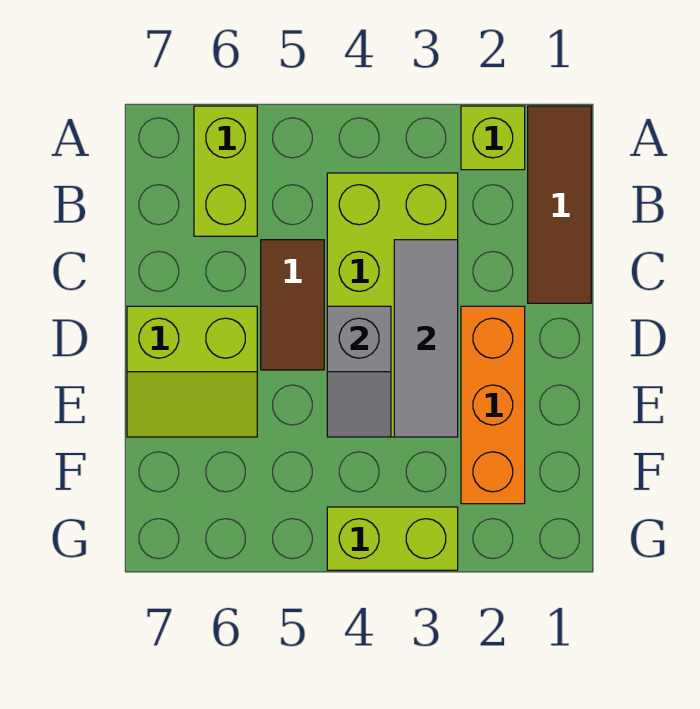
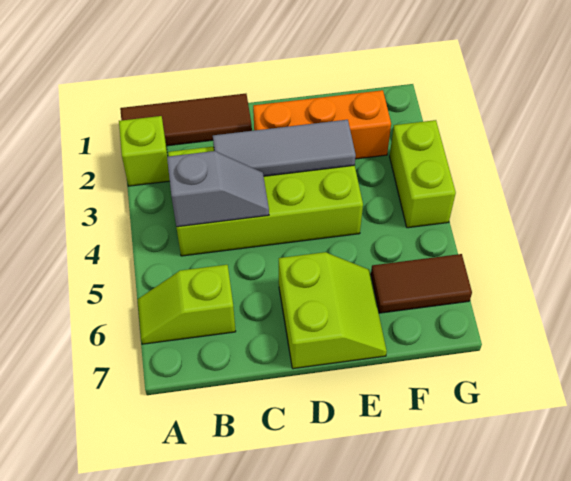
lime brick A6:B6 level 1 -> lime slope A6:B6 level 1 top B
brown tile C5:D5 level 1 -> brown tile F6:G6 level 1
grey slope D4:E4 level 2 top D -> grey slope B4:C4 level 2 top B

